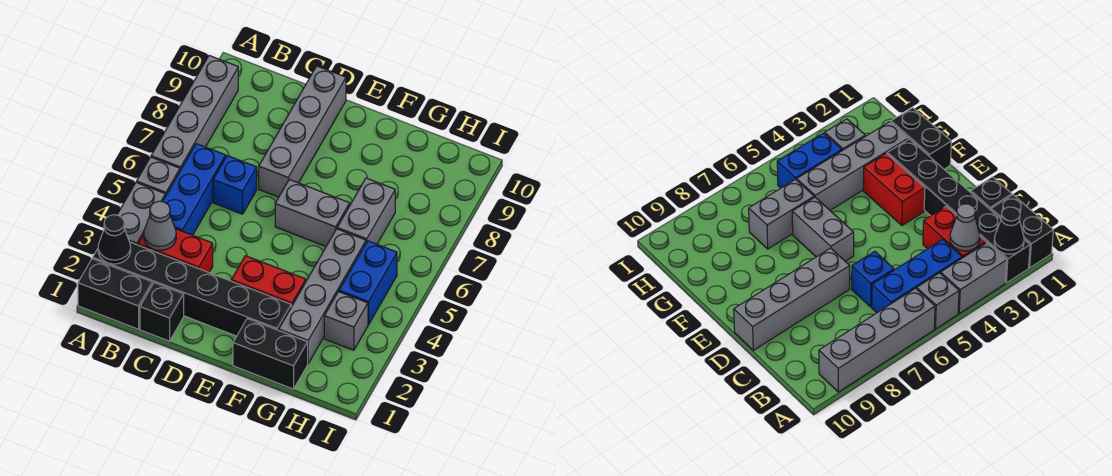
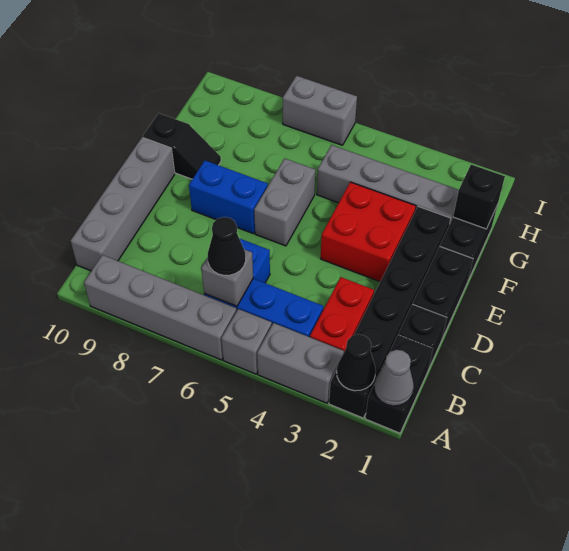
grey cone B3 level 2 -> grey cone A1 level 2
none -> black cone B6 level 3
none -> black brick D1:E1 level 1
grey brick D7:D10 level 1 -> grey brick B10:E10 level 1
red brick E3:F3 level 1 -> red brick E3:F4 level 1
none -> black slope F9:F10 level 1 top 10
none -> black brick G1 level 2
grey brick G6:G7 level 1 -> grey brick I6:I7 level 1
grey brick H3 level 1 -> grey brick B6 level 2
blue brick H4:H5 level 1 -> blue brick E7:E8 level 1

